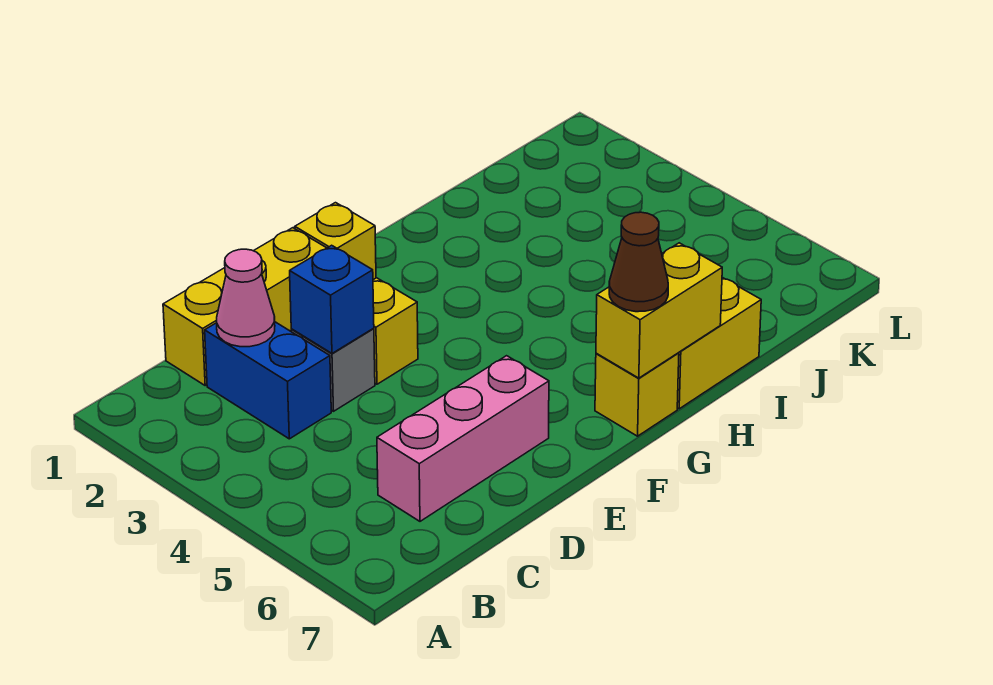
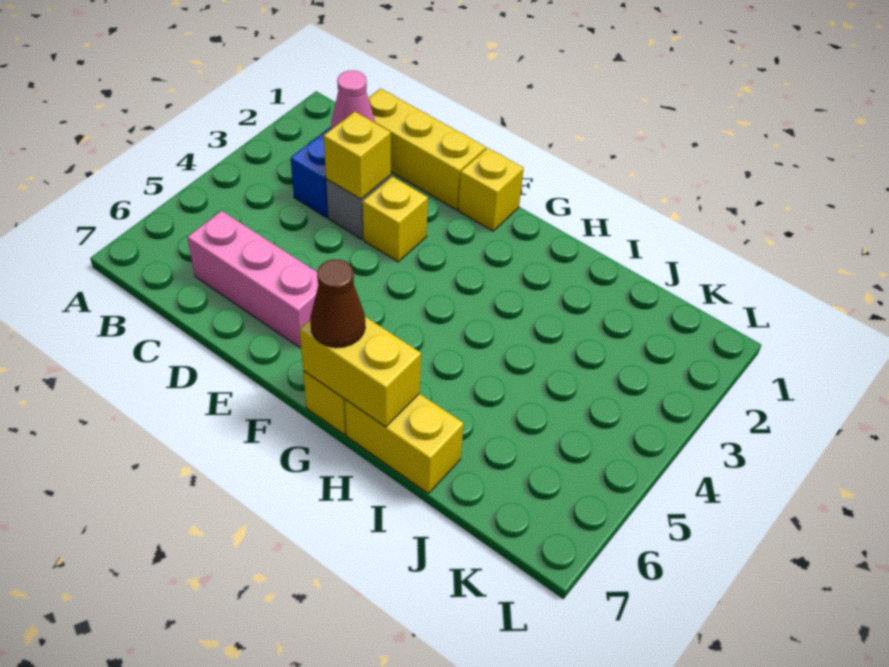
blue brick D3 level 2 -> yellow brick D3 level 2

